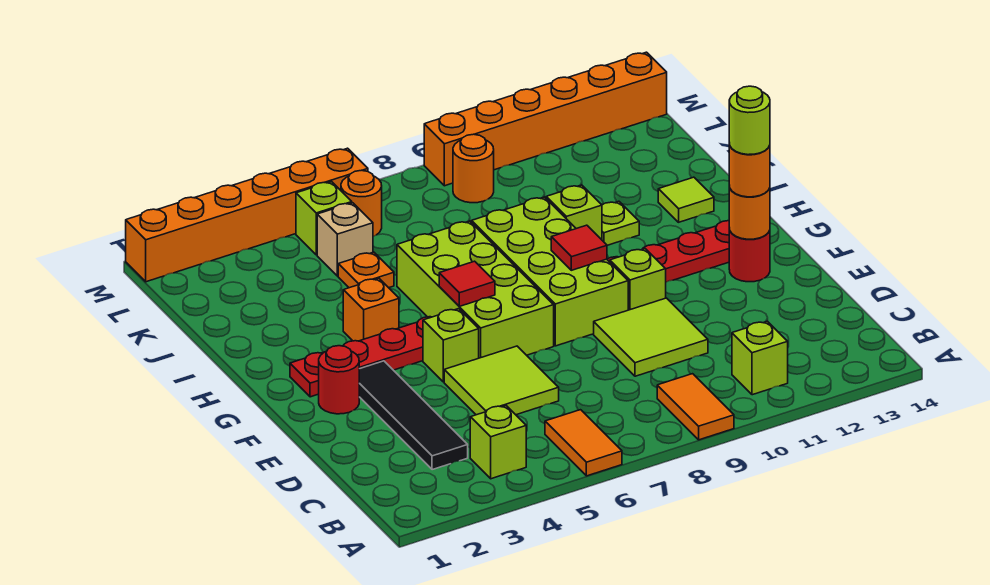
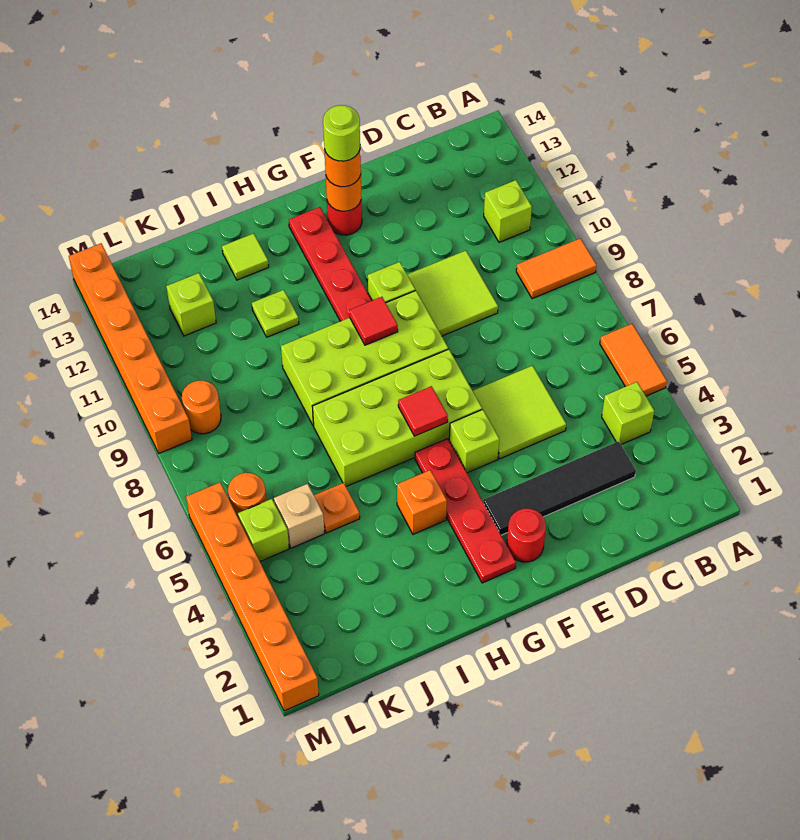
orange tile A6:B6 level 1 -> orange tile A5:A6 level 1
lime brick I10 level 1 -> lime brick K12 level 1

